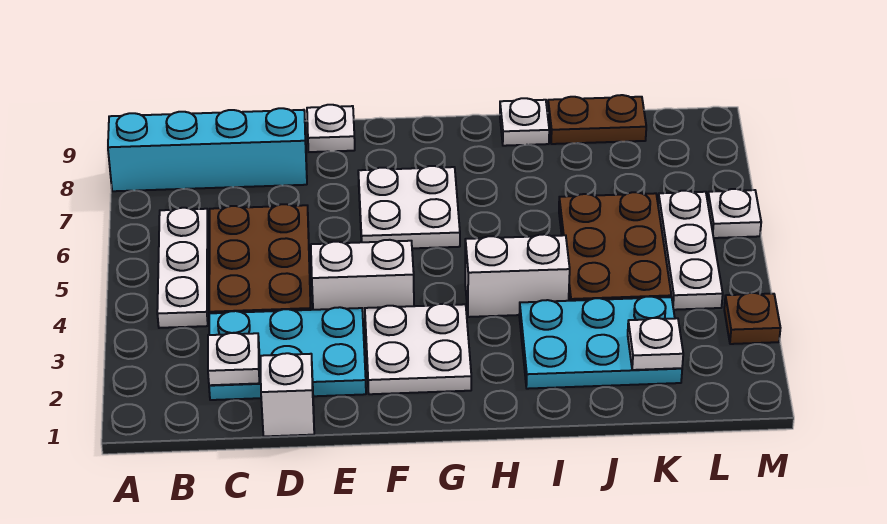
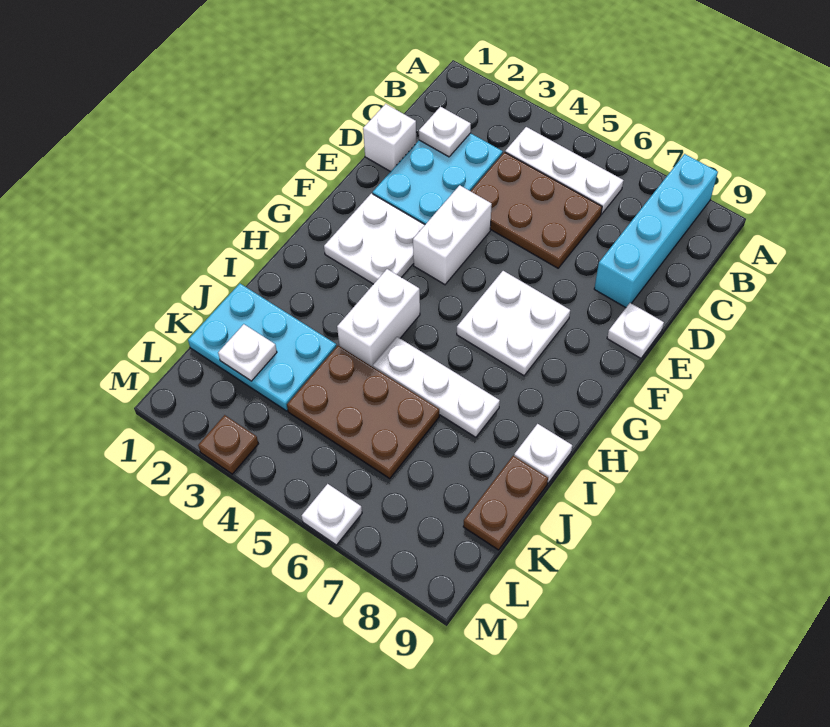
cyan plate I2:K3 level 1 -> cyan plate J1:K3 level 1
white plate L4:L6 level 1 -> white plate I5:I7 level 1

